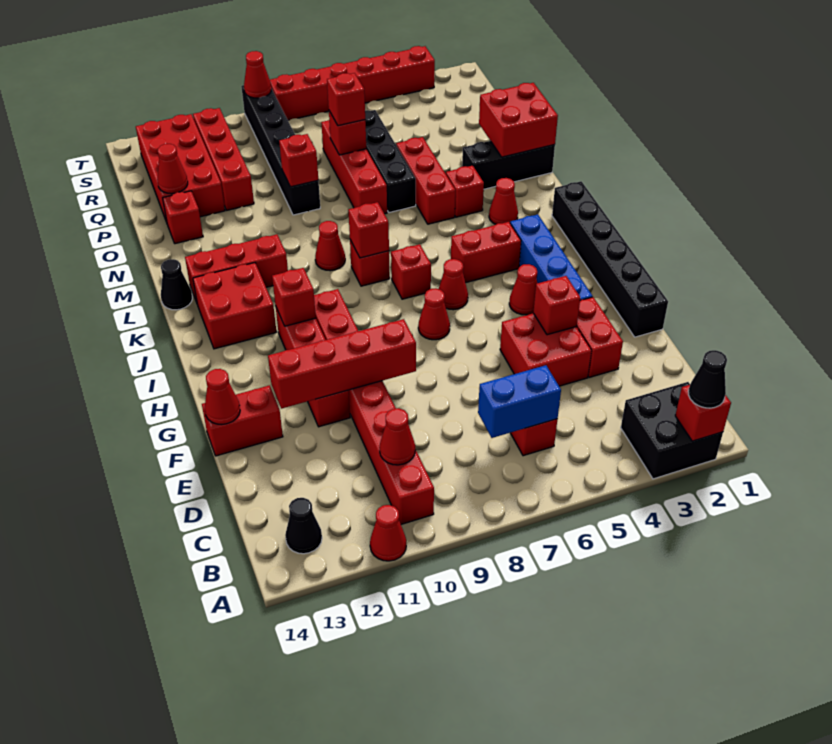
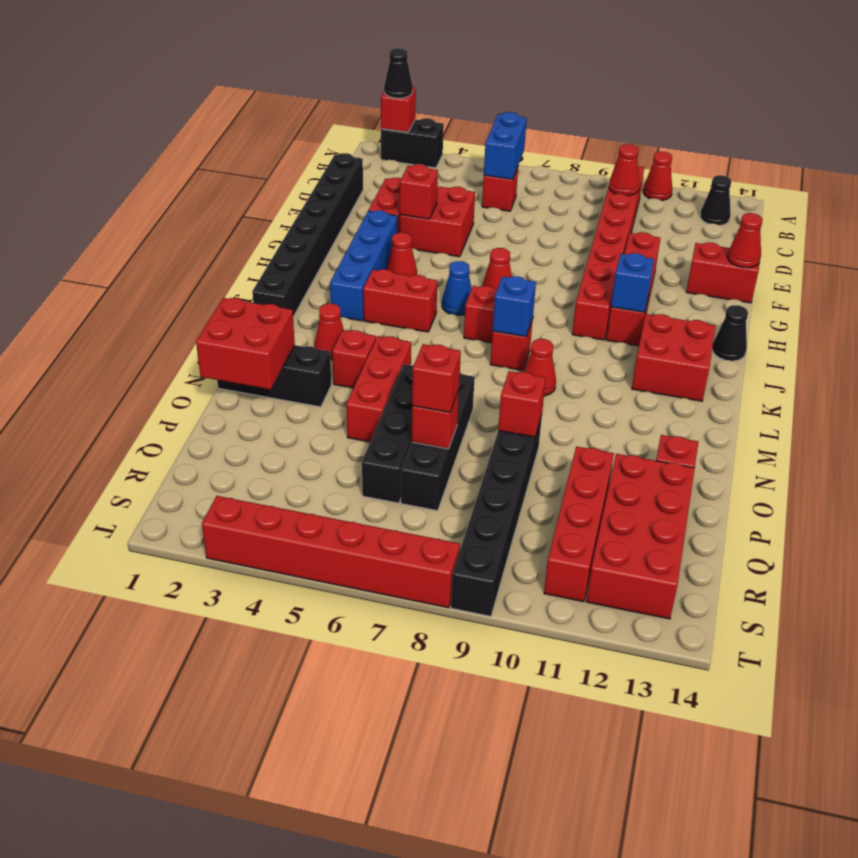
black brick A2:B3 level 1 -> black brick A2:A3 level 1
blue brick C6:C7 level 2 -> blue brick B6:C6 level 2
black brick F1:K1 level 1 -> black brick D1:K1 level 1
red brick F9:F12 level 2 -> none
red cone I6 level 1 -> blue cone I6 level 1
red brick I11 level 2 -> blue brick I11 level 2
red brick K8 level 2 -> blue brick K8 level 2
red brick L11:L13 level 1 -> none
black cone L14 level 1 -> black cone I14 level 1
red brick N7:Q7 level 1 -> black brick N7:Q7 level 1
red cone P13 level 2 -> none
red cone T9 level 2 -> none

